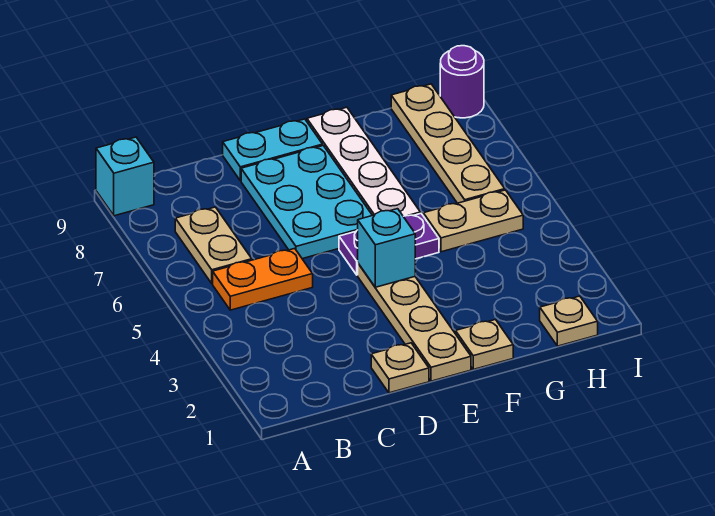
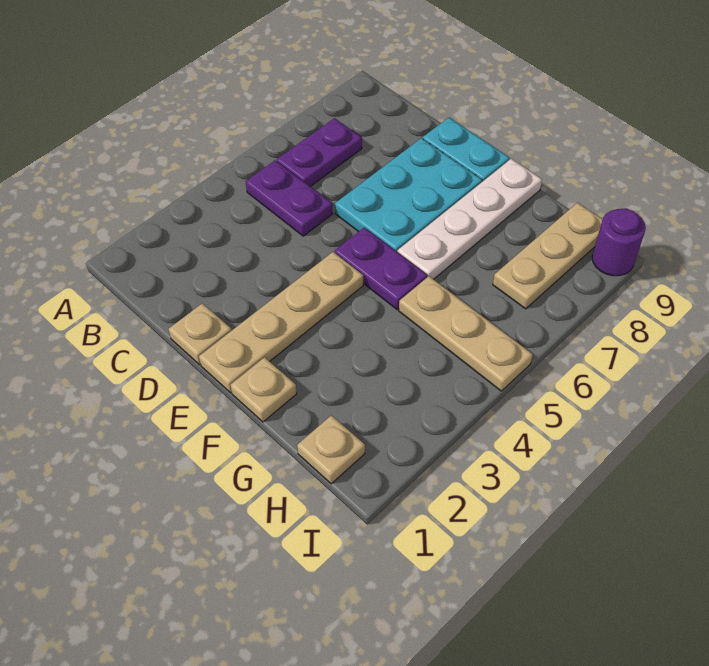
cyan brick A9 level 1 -> none
orange plate B5:C5 level 1 -> purple plate B5:C5 level 1
tan plate B6:B7 level 1 -> purple plate B6:B7 level 1
cyan brick E4 level 2 -> none
tan plate G5:H5 level 1 -> tan plate G5:I5 level 1
tan plate H6:H9 level 1 -> tan plate H7:H9 level 1

